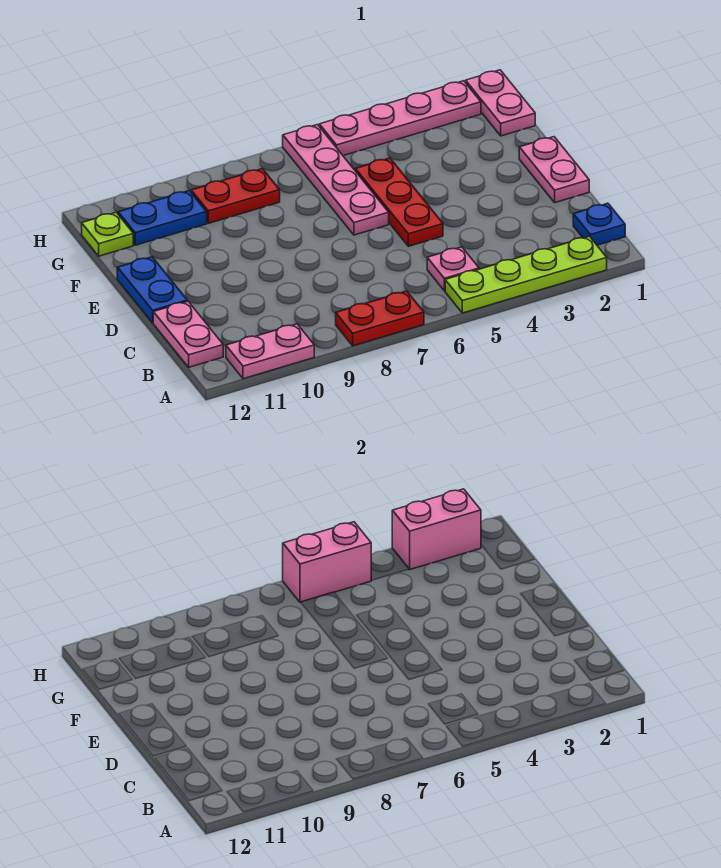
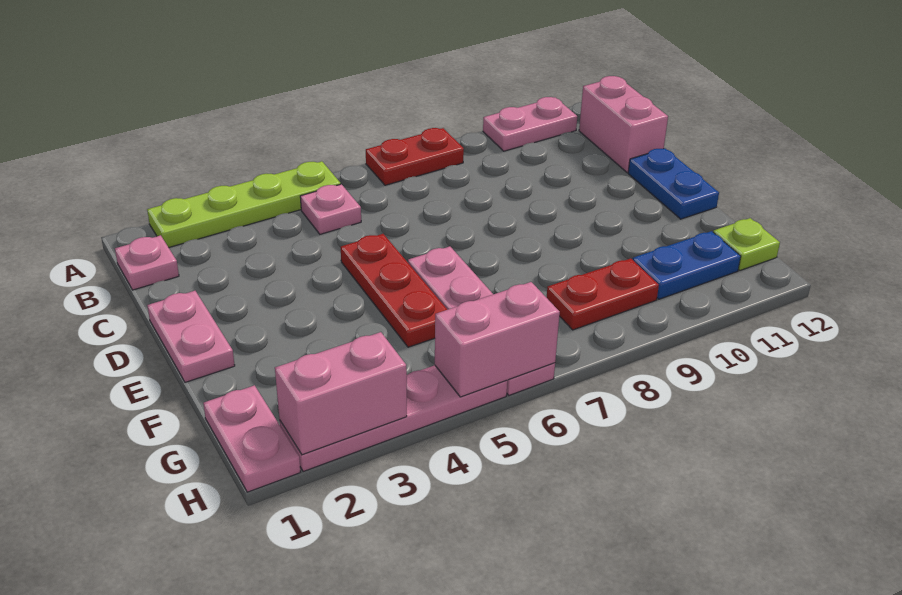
blue plate B1 level 1 -> pink plate B1 level 1
pink plate B12:C12 level 1 -> pink brick B12:C12 level 1

